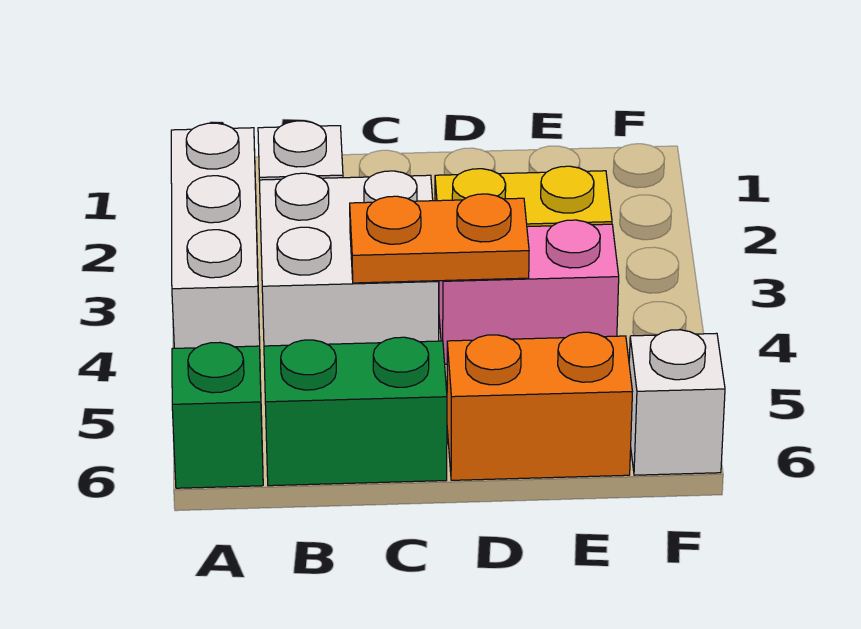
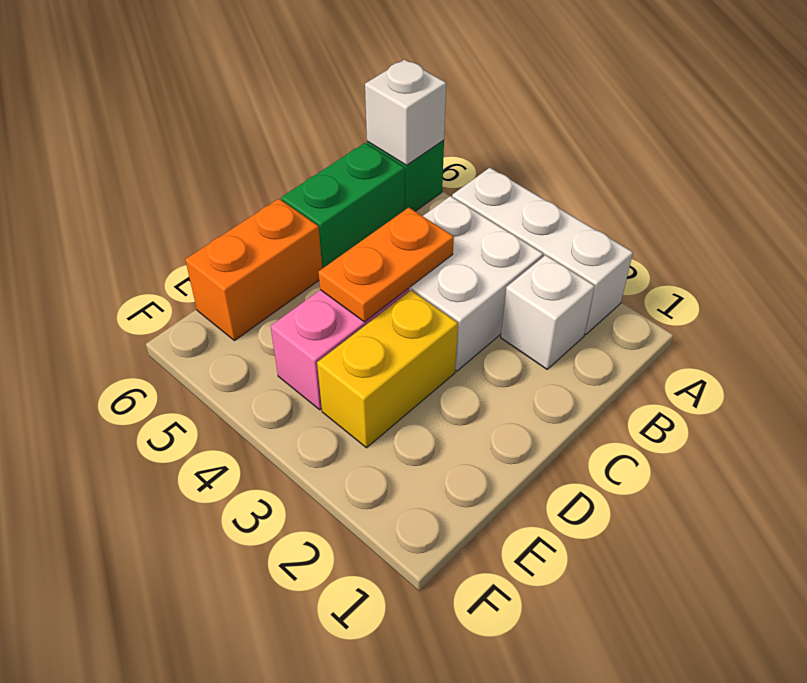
white brick F6 level 1 -> white brick A6 level 2

